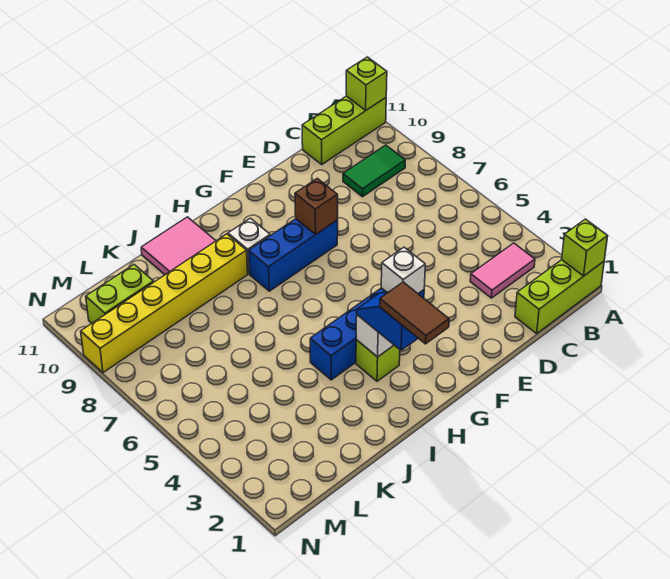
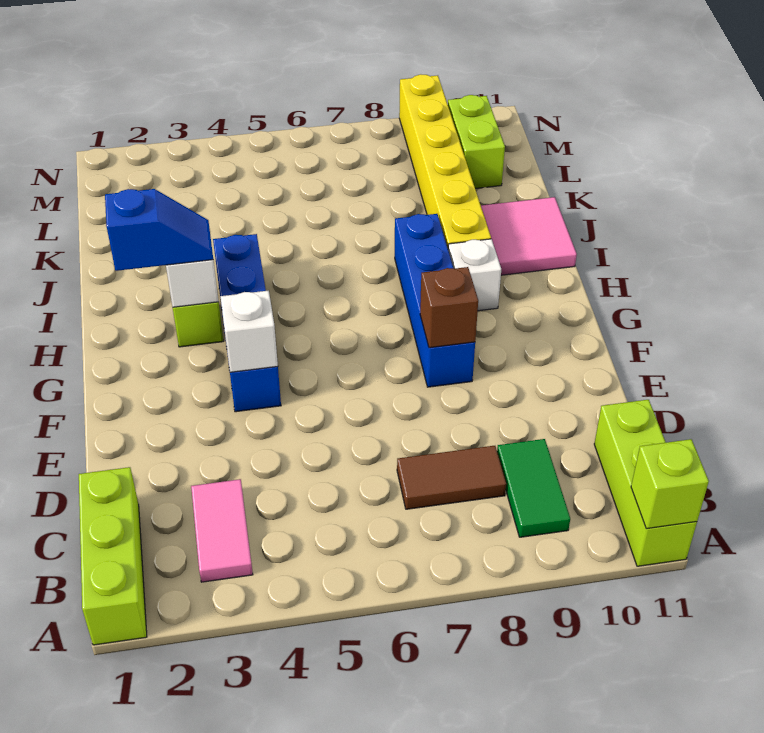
lime brick A1 level 2 -> none
blue brick F8:H8 level 1 -> blue brick F8:I8 level 1
brown tile H1:H2 level 4 -> brown tile C7:C8 level 1

